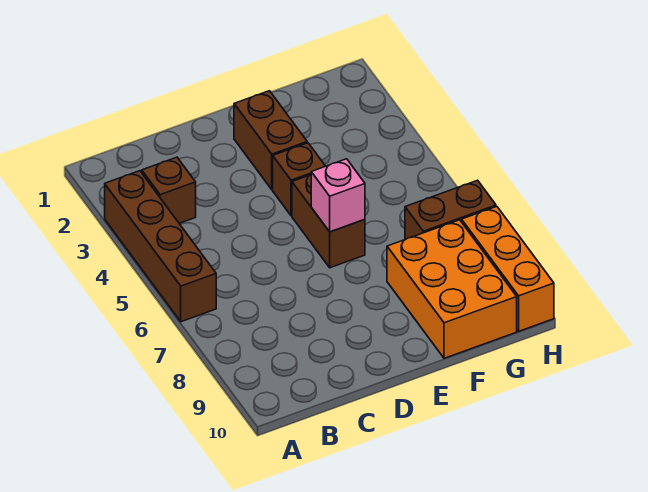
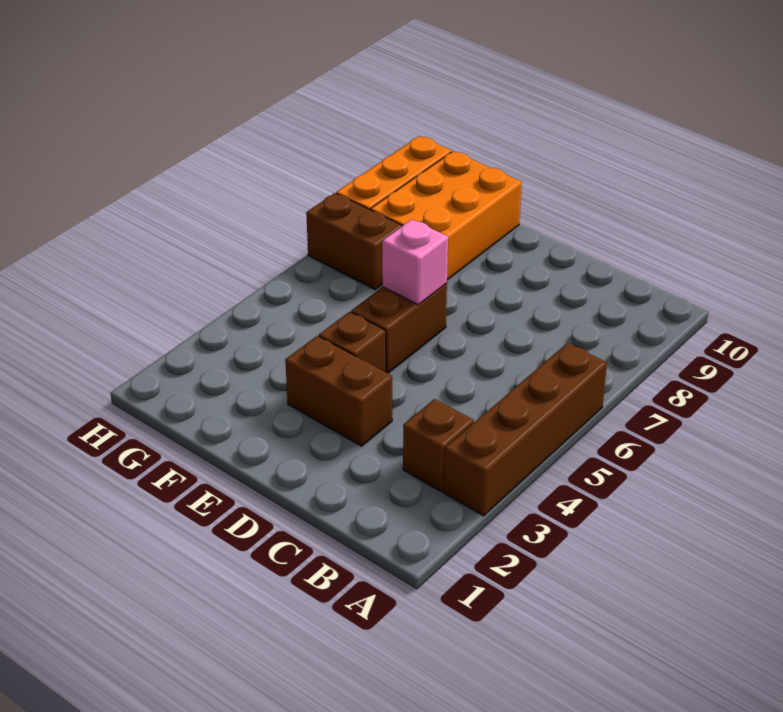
brown brick E2:E3 level 1 -> brown brick D3:E3 level 1

